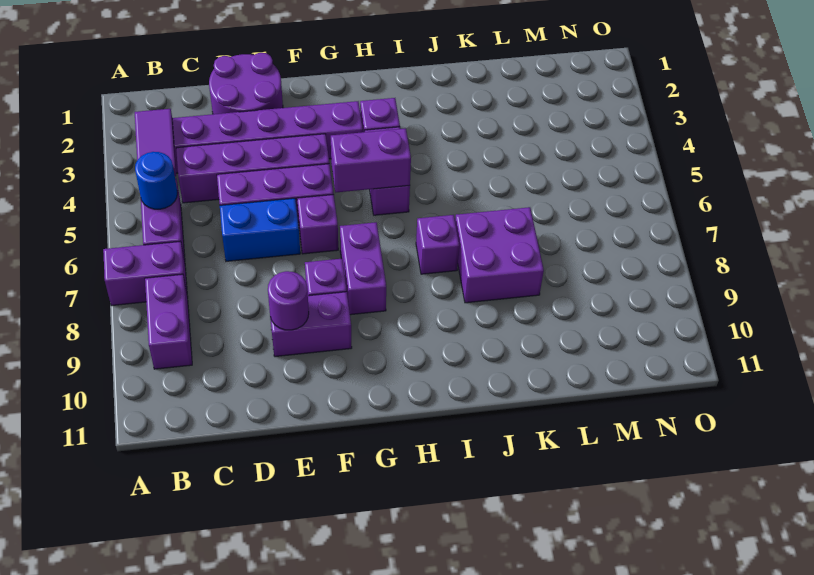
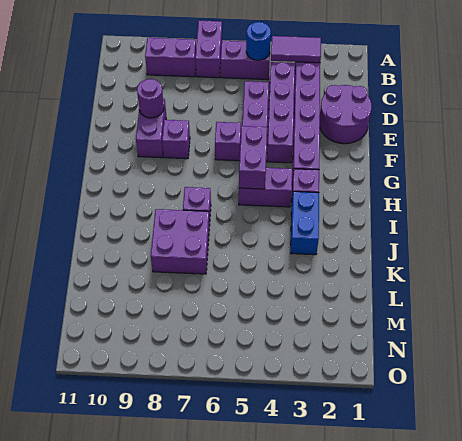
blue brick D6:E6 level 1 -> blue brick I3:J3 level 1
purple brick G7:G8 level 1 -> none

